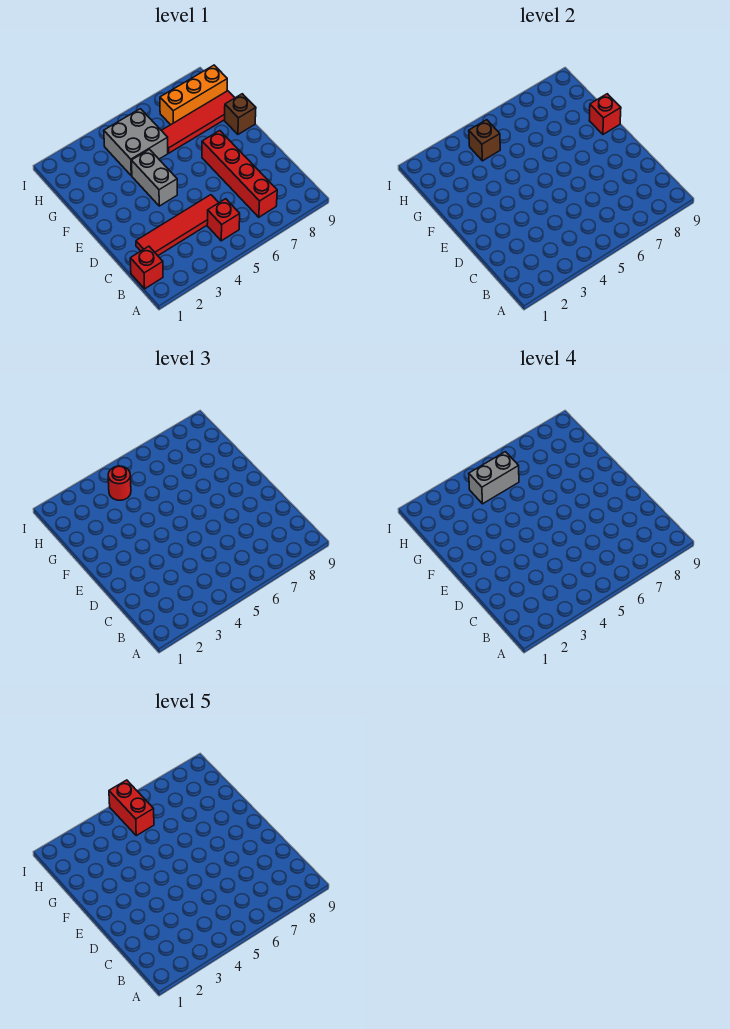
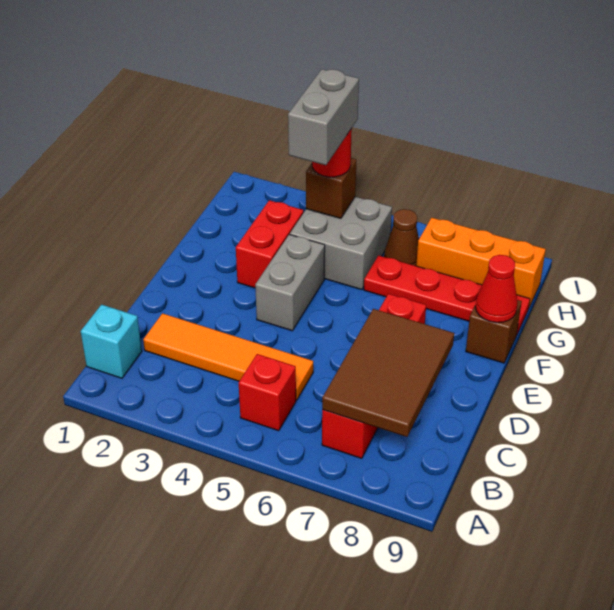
red brick B1 level 1 -> cyan brick B1 level 1
none -> brown tile B7:D8 level 2
red tile C2:C5 level 1 -> orange tile C2:C5 level 1
red brick F9 level 2 -> red cone F9 level 2
red tile G6:G9 level 1 -> red plate G6:G9 level 1
grey brick H4:H5 level 4 -> grey brick G4:H4 level 4
red brick H5:I5 level 5 -> red brick F3:G3 level 1
none -> brown cone H6 level 1

